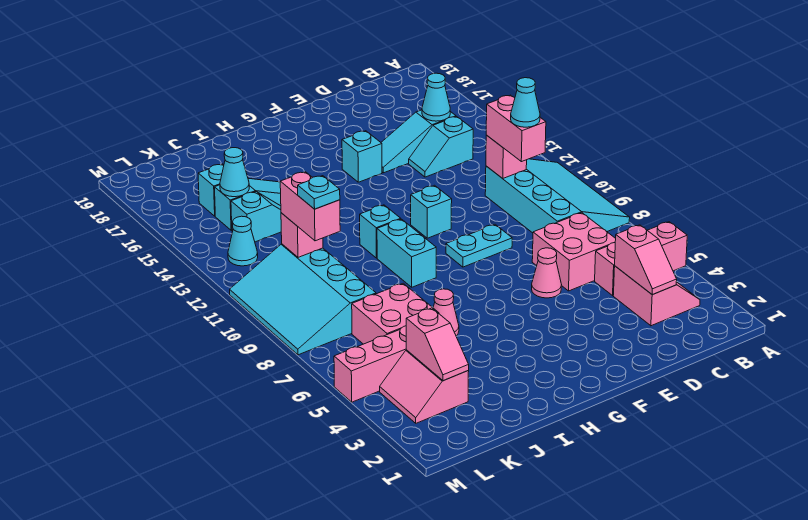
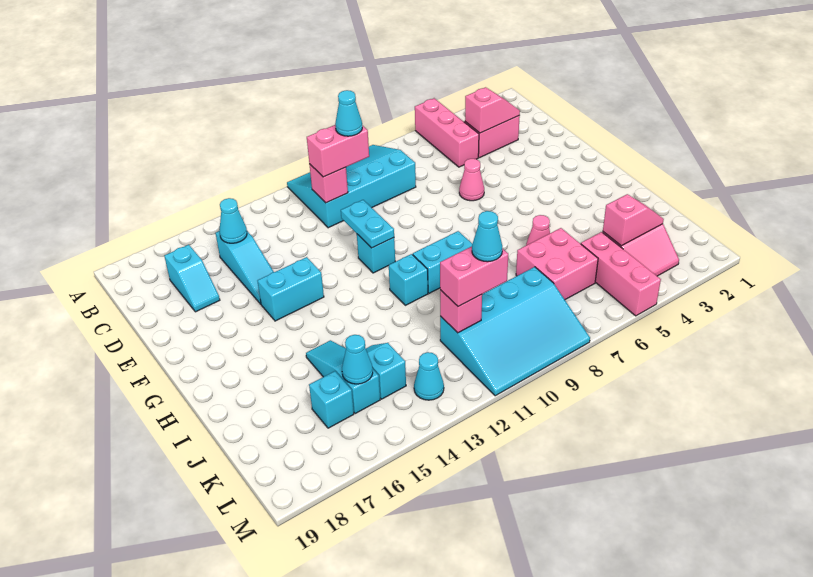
pink brick C6:D7 level 1 -> none
cyan slope C14:D14 level 1 top C -> cyan slope C17:D17 level 1 top C
cyan plate E9:F9 level 1 -> cyan plate E11:F11 level 2
cyan brick F15 level 1 -> cyan brick F14:F15 level 1
cyan plate K10 level 4 -> cyan cone K10 level 4

